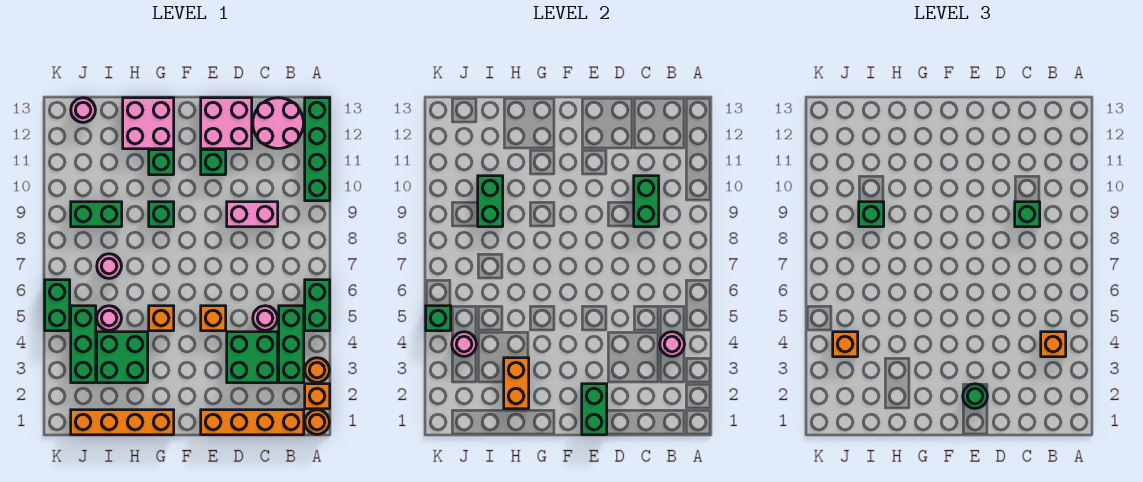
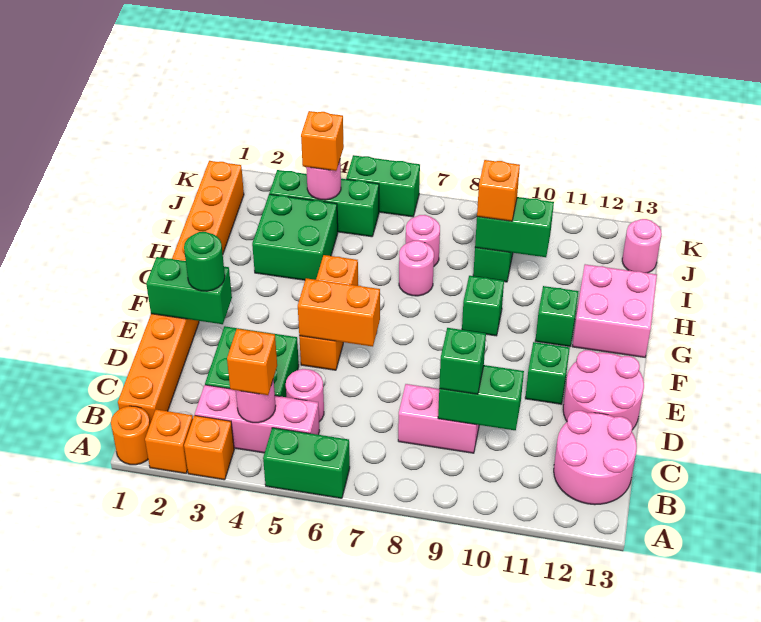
orange round brick A3 level 1 -> orange brick A3 level 1
green brick A10:A13 level 1 -> none
green brick B3:B5 level 1 -> pink brick B3:B5 level 1
pink brick C9:D9 level 1 -> pink brick C8:C9 level 1
pink brick D12:E13 level 1 -> pink round brick D12:E13 level 1
orange brick H2:H3 level 2 -> orange brick E5:E6 level 2
pink round brick I5 level 1 -> pink round brick H7 level 1
green brick I9 level 3 -> orange brick I9 level 3
green brick K5 level 2 -> none

